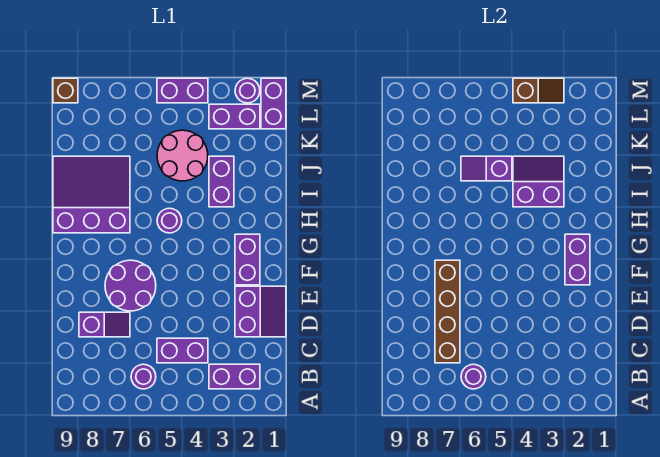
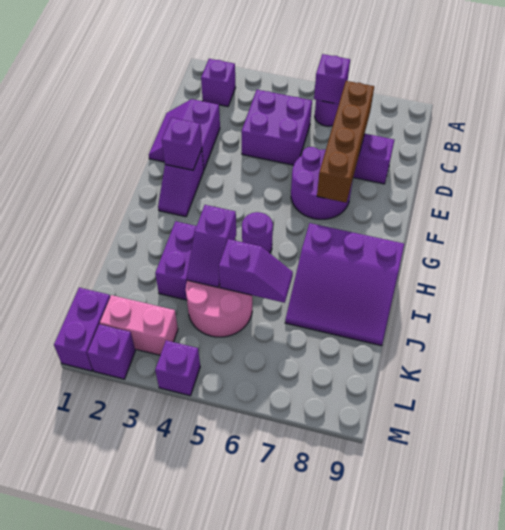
purple brick B2:B3 level 1 -> purple brick B2 level 1
purple round brick B6 level 2 -> purple brick B6 level 2
purple brick C4:C5 level 1 -> purple brick C4:D5 level 1
purple brick F2:G2 level 1 -> purple slope F2:G2 level 1 top F
purple brick F2:G2 level 2 -> purple brick F2 level 2
purple slope I3:J4 level 2 top I -> purple slope I4:J4 level 2 top I
purple brick L2:L3 level 1 -> pink brick L2:L3 level 1
purple round brick M2 level 1 -> purple brick M2 level 1
brown slope M3:M4 level 2 top 4 -> none
purple brick M4:M5 level 1 -> purple brick M4 level 1
brown brick M9 level 1 -> none

